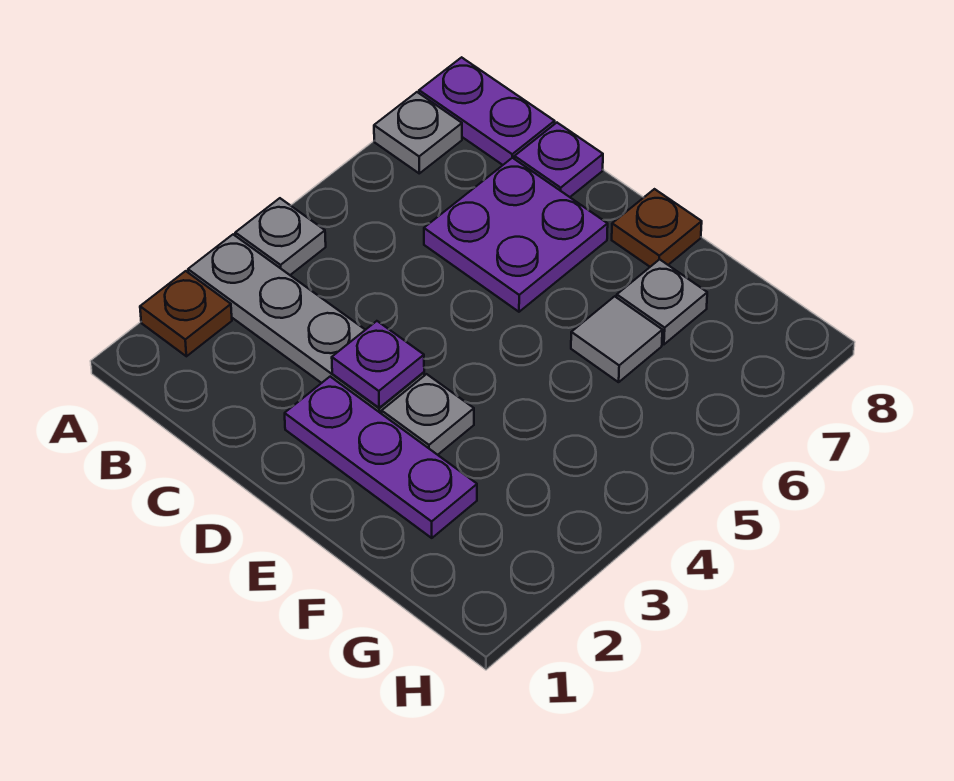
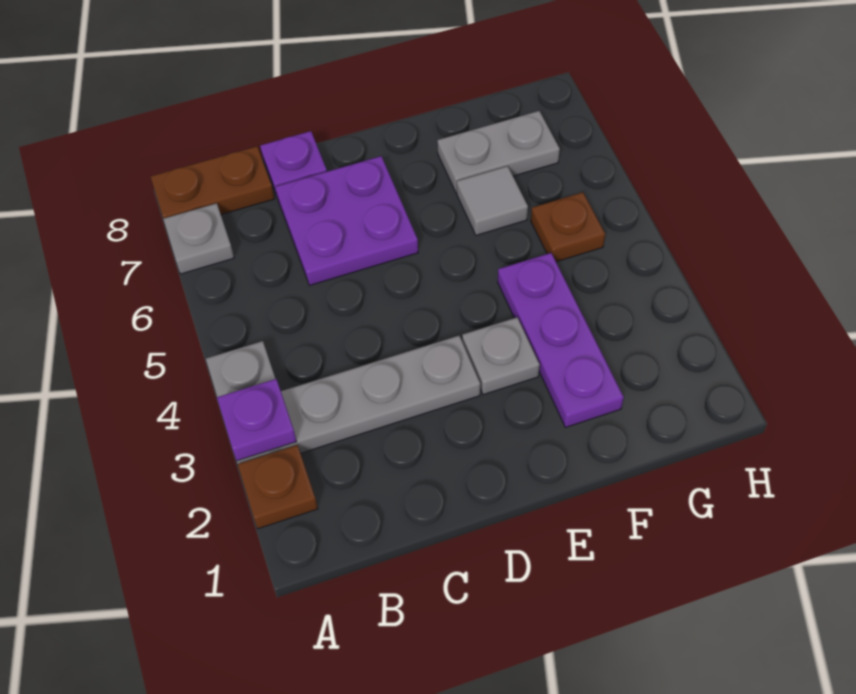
purple plate A8:B8 level 1 -> brown plate A8:B8 level 1
purple plate D2:F2 level 1 -> purple plate F2:F4 level 1
purple plate D3 level 2 -> purple plate A3 level 2
brown plate E8 level 1 -> brown plate G5 level 1
grey plate F7 level 1 -> grey plate F7:G7 level 1

